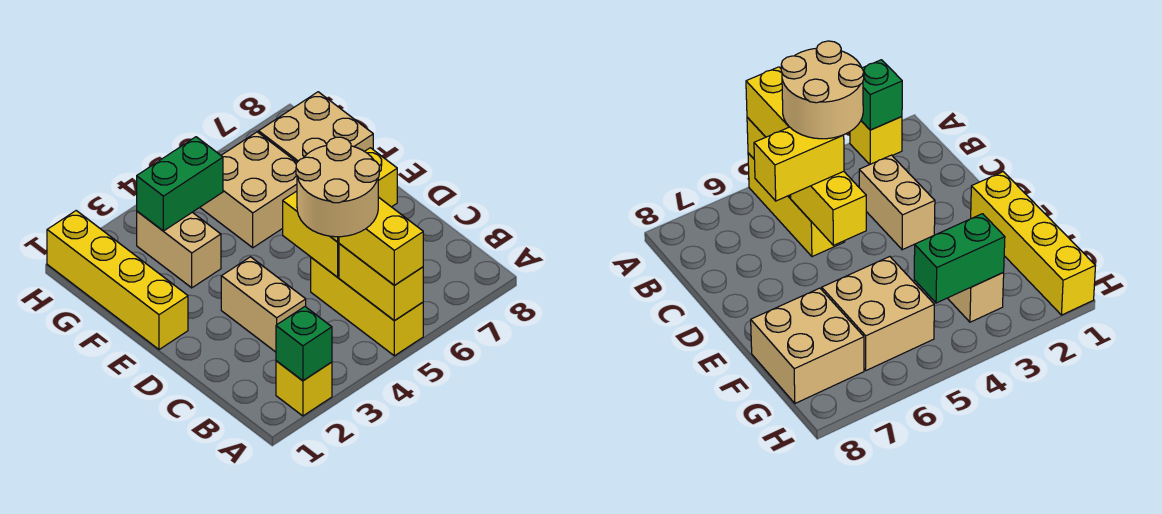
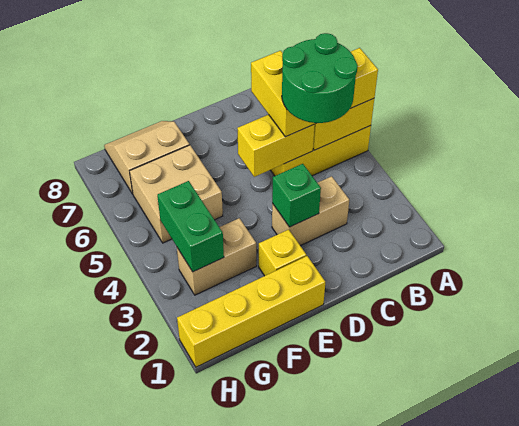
yellow brick A2 level 1 -> yellow brick E2 level 1
green brick A2 level 2 -> green brick D3 level 2
tan round brick B4:C5 level 4 -> green round brick B4:C5 level 4
tan brick F7:G8 level 1 -> tan slope F7:G8 level 1 top 7

